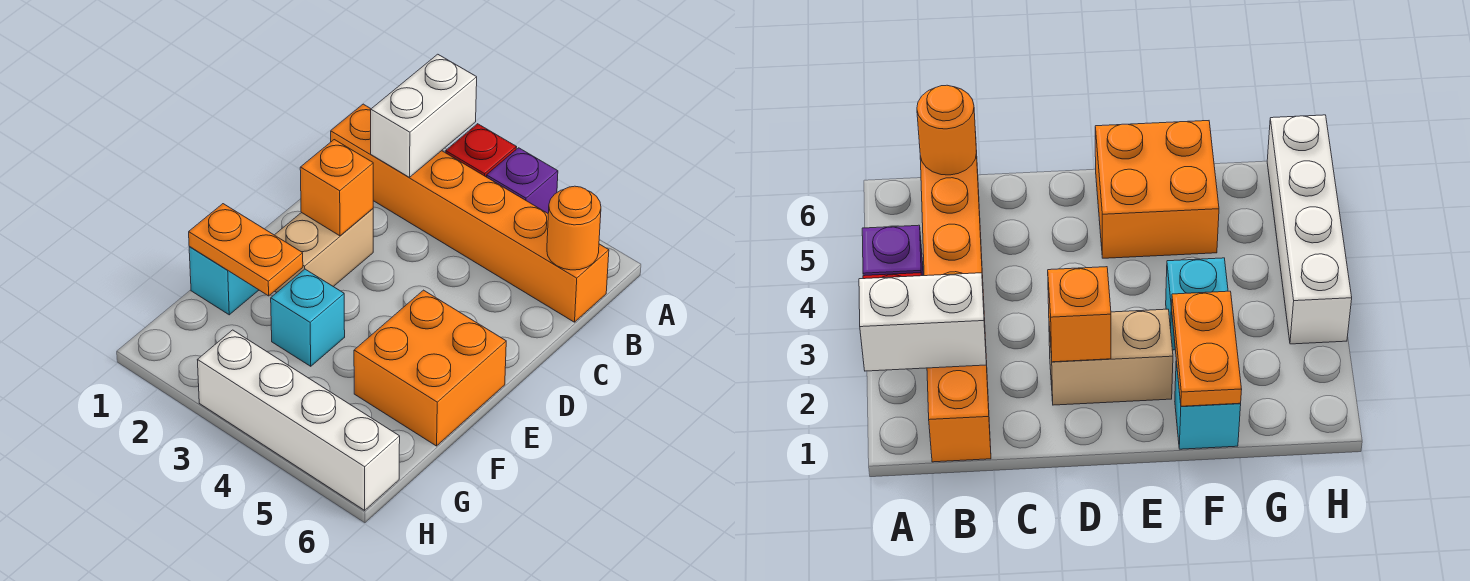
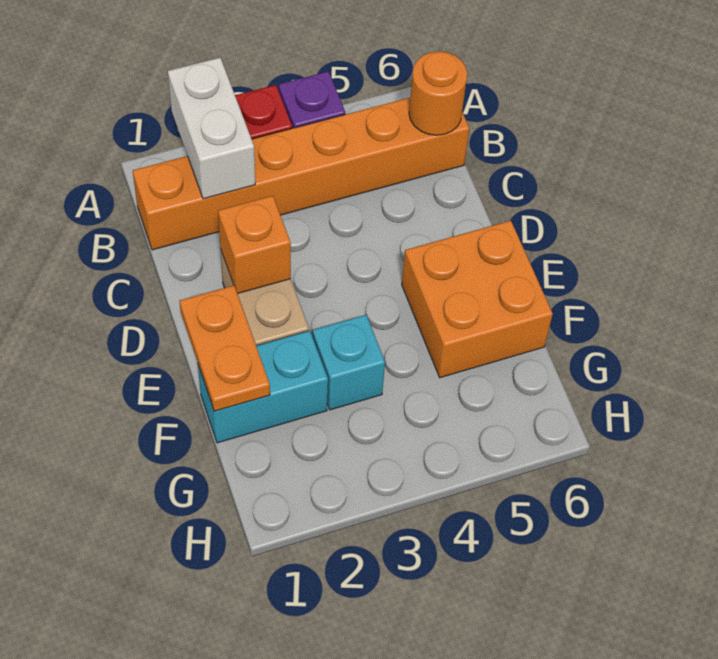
cyan brick F1 level 1 -> cyan brick F1:F2 level 1
orange plate F1:F2 level 2 -> orange plate E1:F1 level 2
white brick H3:H6 level 1 -> none

